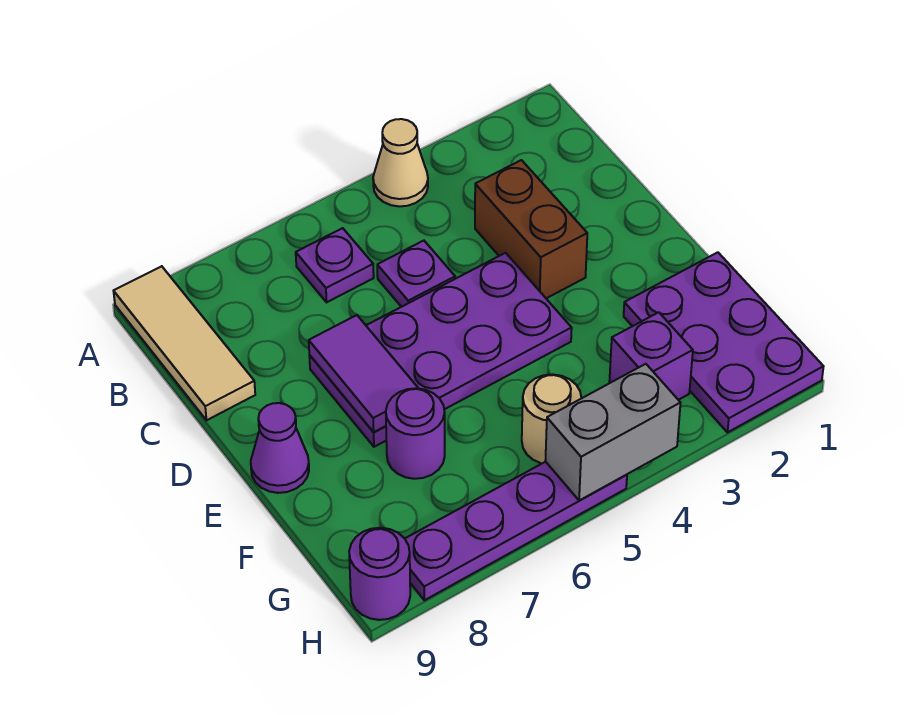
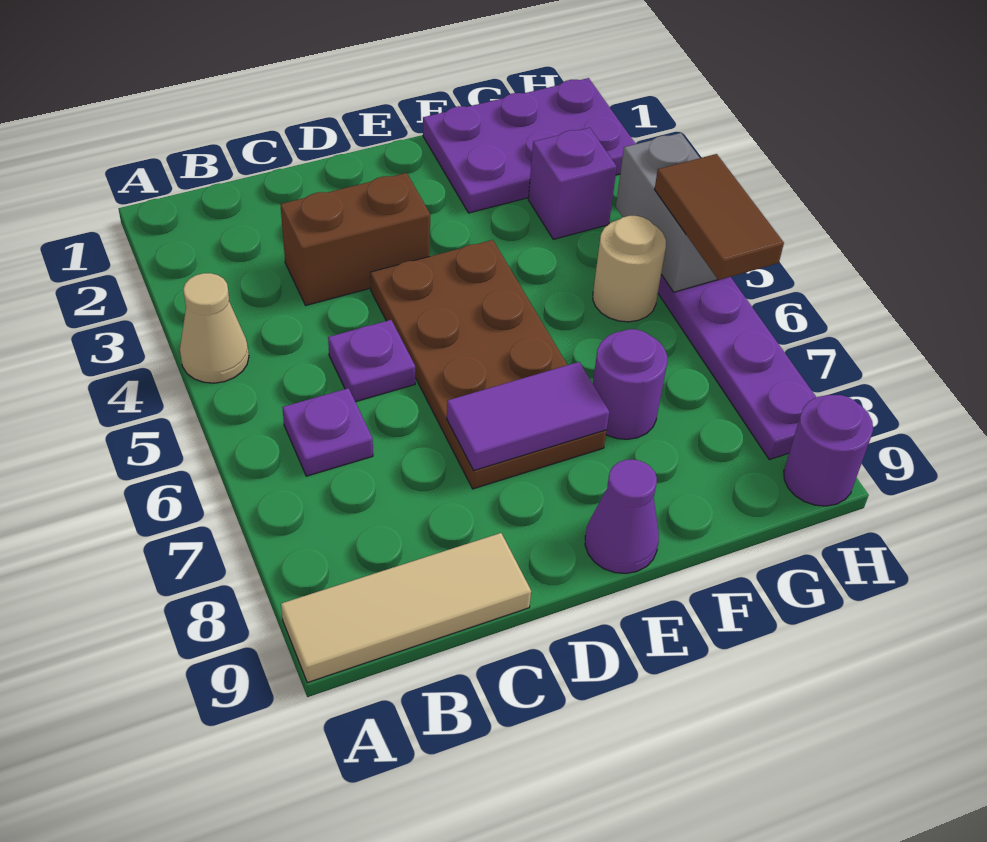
purple plate D4:E7 level 1 -> brown plate D4:E7 level 1
none -> brown tile H5:H6 level 3

